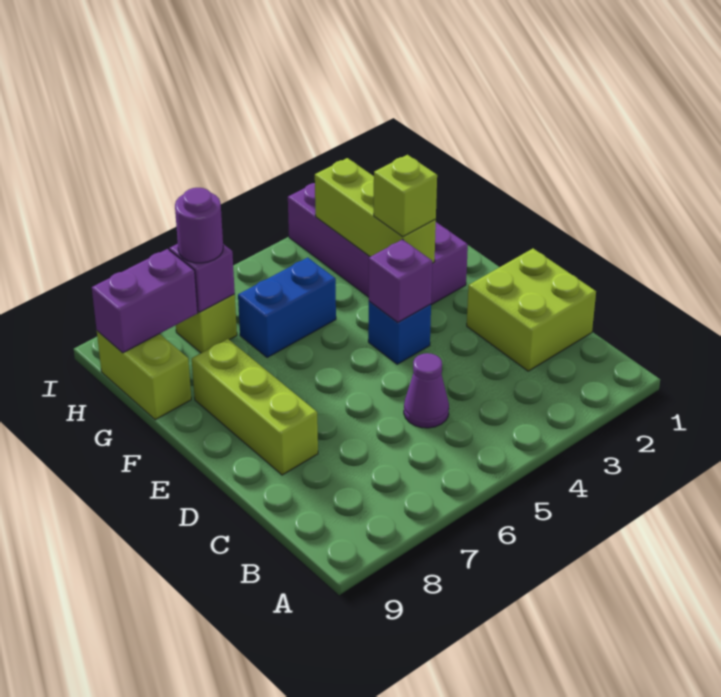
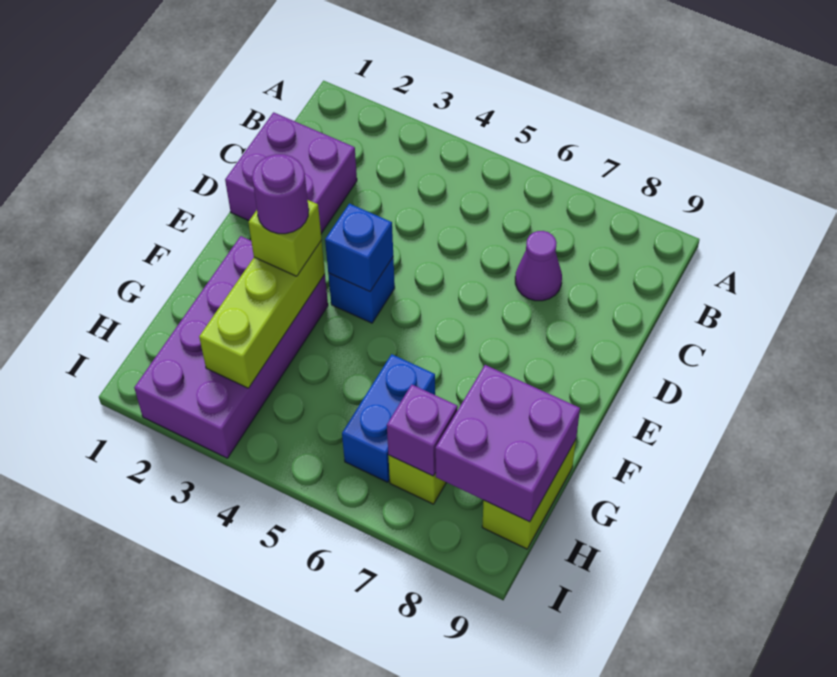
lime brick C1:D2 level 1 -> purple brick C1:D2 level 1
purple cone C5 level 1 -> purple cone C7 level 1
lime brick D8:F8 level 1 -> none
purple brick E4 level 2 -> blue brick E4 level 2
blue brick G5:G6 level 1 -> blue brick G6:H6 level 1
purple round brick H7 level 3 -> purple round brick F3 level 4
purple brick H8:H9 level 2 -> purple brick G8:H9 level 2

